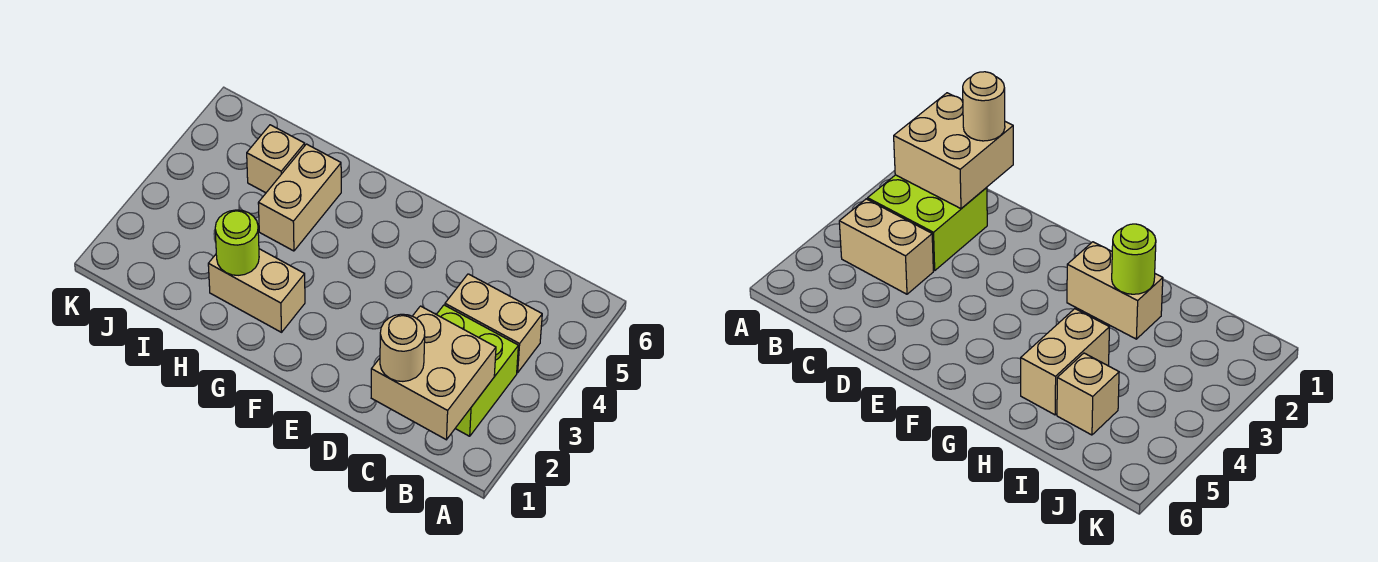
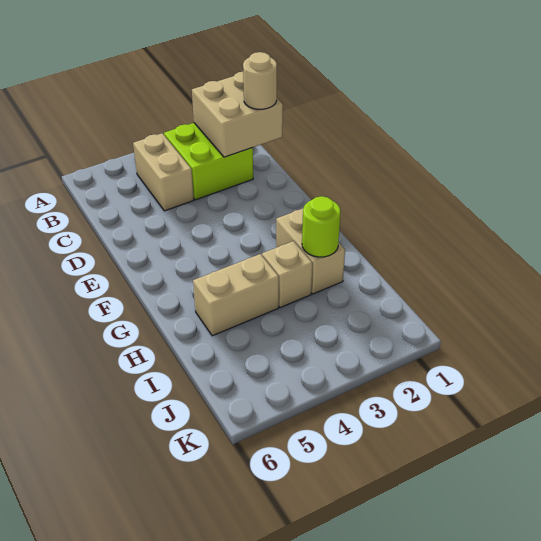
tan brick I5 level 1 -> tan brick H3 level 1

